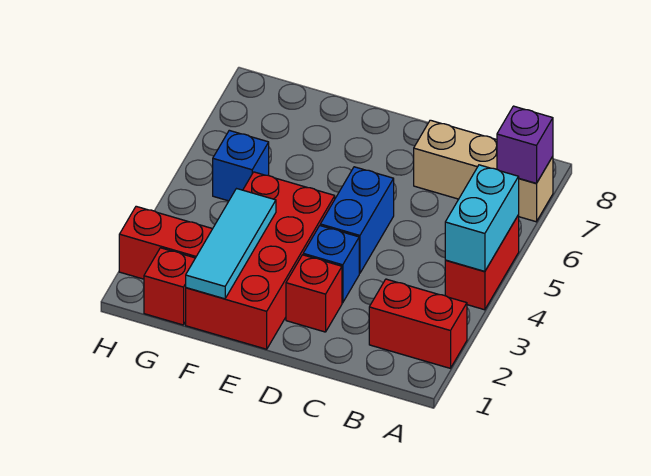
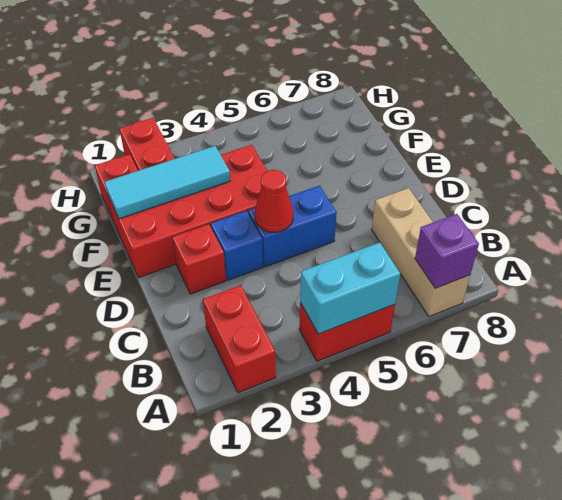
none -> red cone D4 level 2
blue brick G5 level 1 -> none

